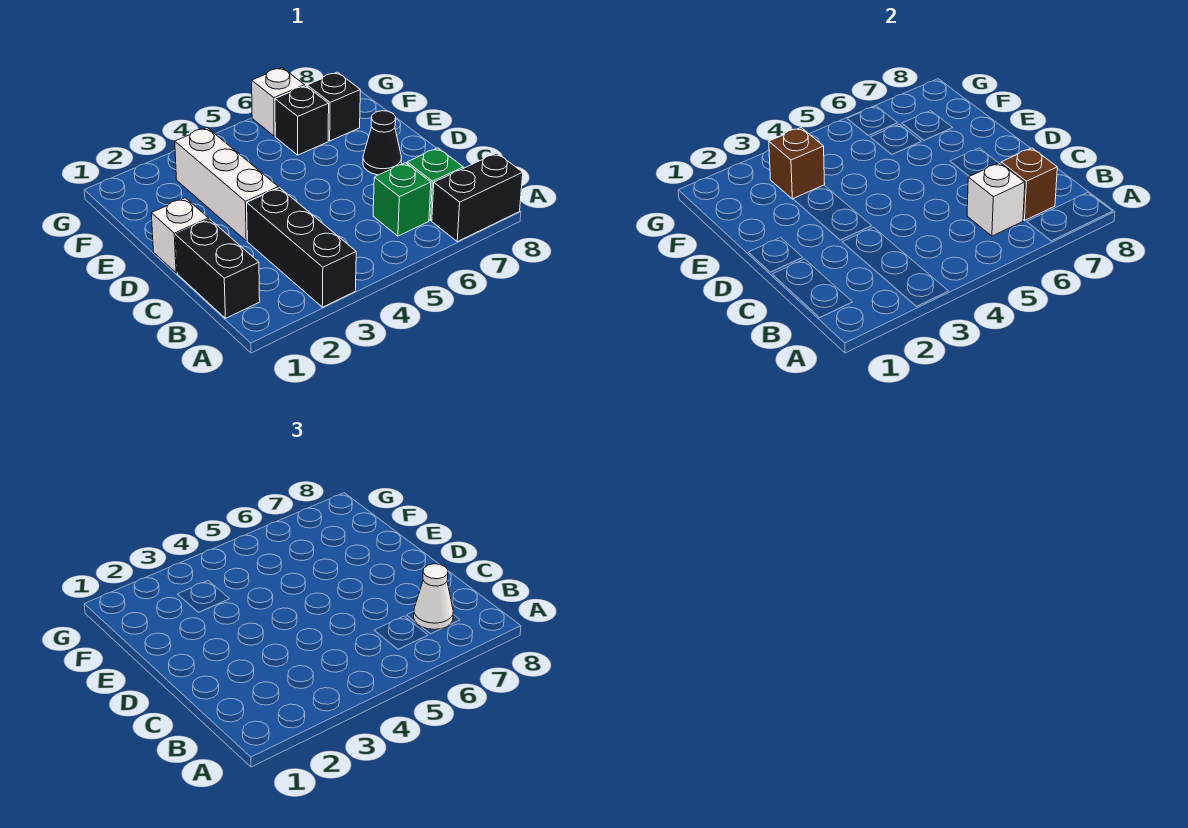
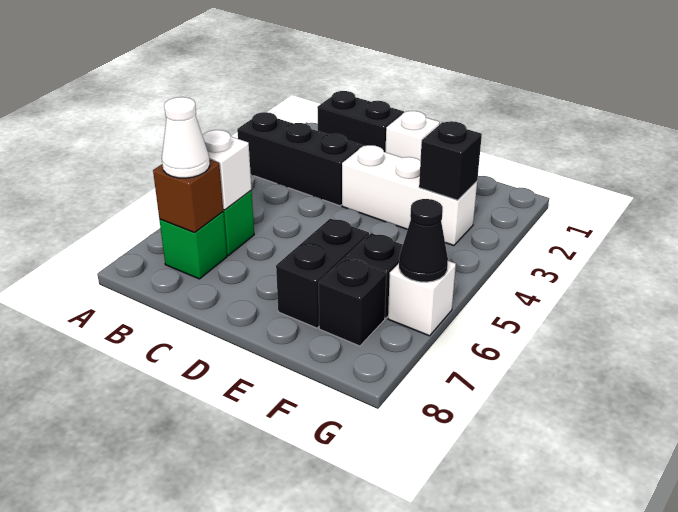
black brick A7:A8 level 1 -> black brick E6:E7 level 1
black cone D7 level 1 -> black cone G6 level 2
brown brick F3 level 2 -> black brick F3 level 2

